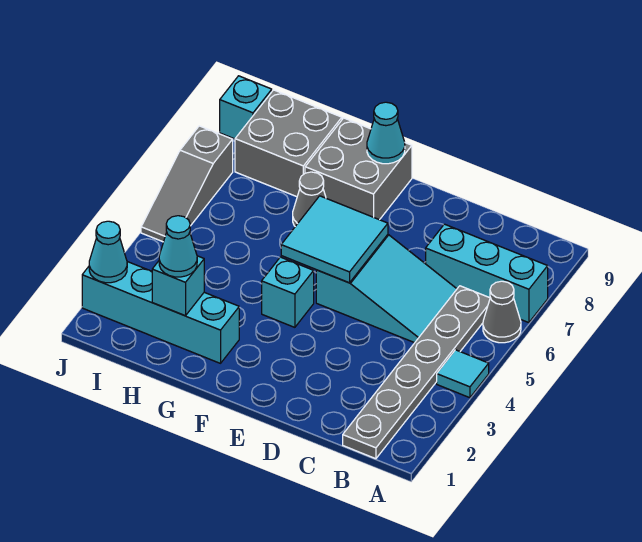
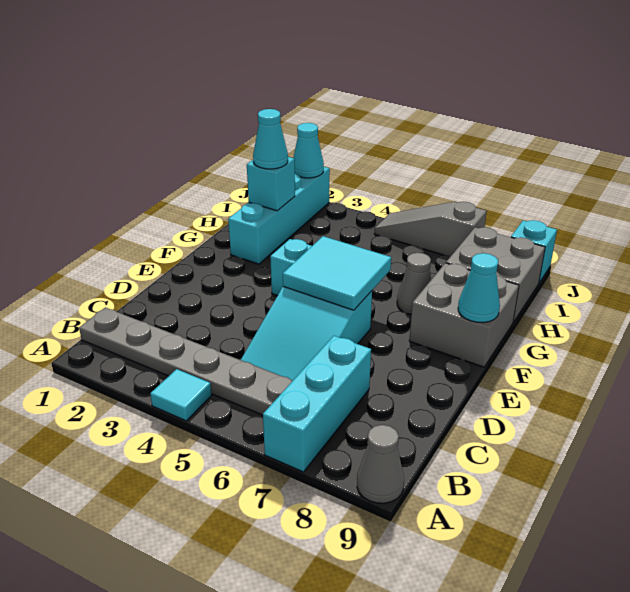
grey cone A6 level 1 -> grey cone A9 level 1

